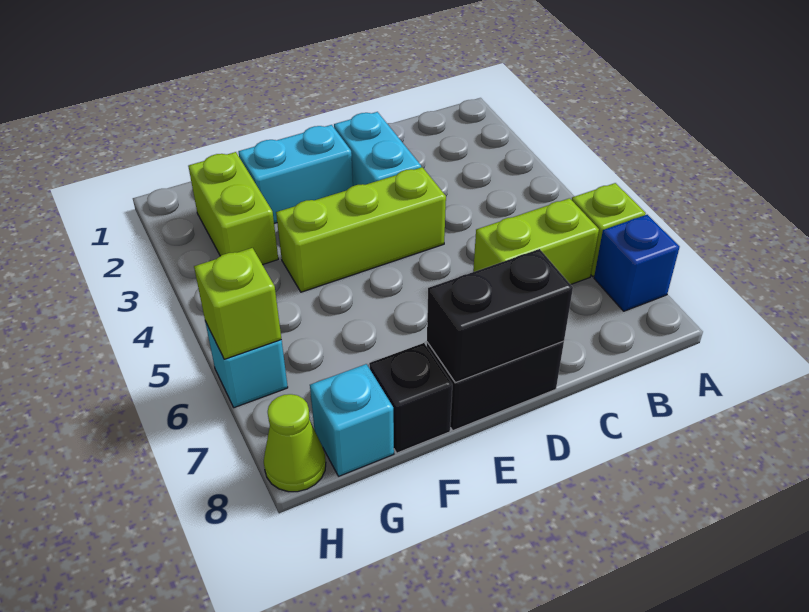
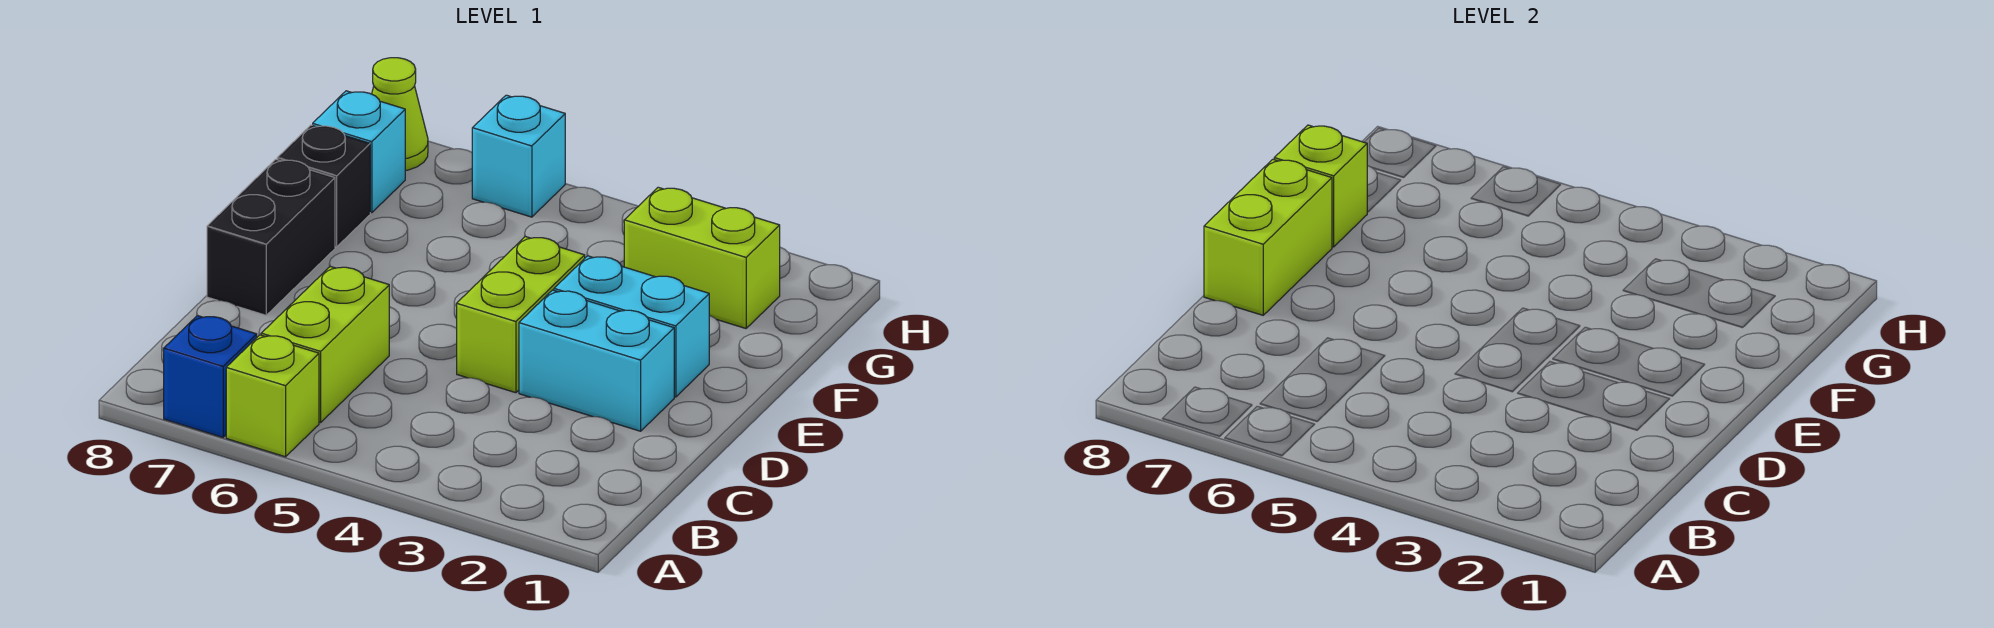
lime brick D4:F4 level 1 -> lime brick D4:E4 level 1
black brick D8:E8 level 2 -> lime brick D8:E8 level 2
cyan brick E2:F2 level 1 -> cyan brick E2:E3 level 1
lime brick H6 level 2 -> lime brick F8 level 2

